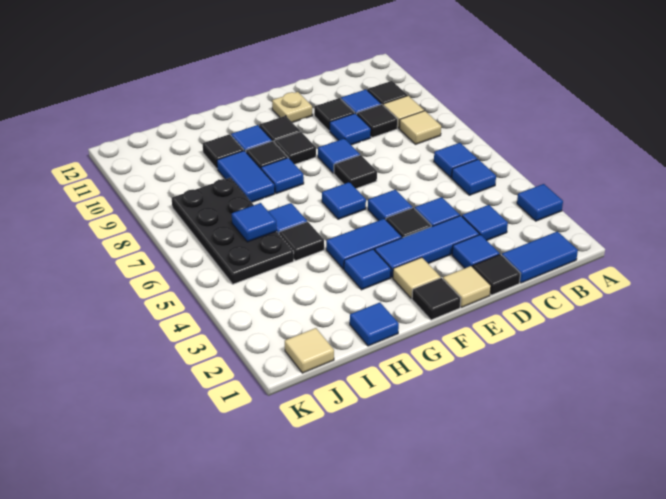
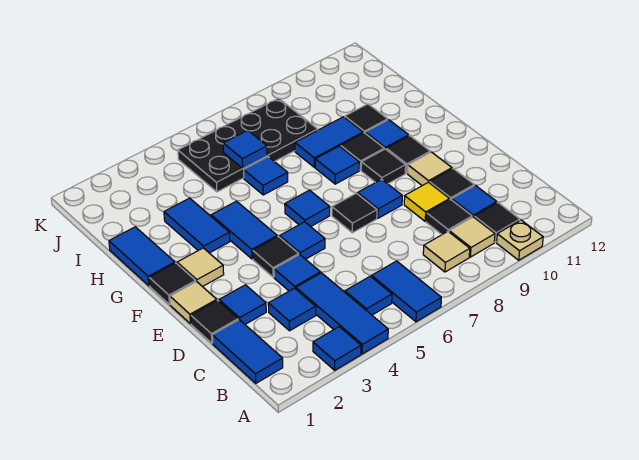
blue tile B6 level 1 -> blue tile A6:B6 level 1
blue tile D3:F3 level 1 -> blue tile A4:C4 level 1
blue tile D9 level 1 -> yellow tile D9 level 1
tan plate E11 level 1 -> tan plate A10 level 1
blue tile G3 level 1 -> blue tile G3:H3 level 1
blue tile H1 level 1 -> blue tile G1:H1 level 1
black tile H5 level 1 -> none
tan tile J1 level 1 -> tan tile E10 level 1

